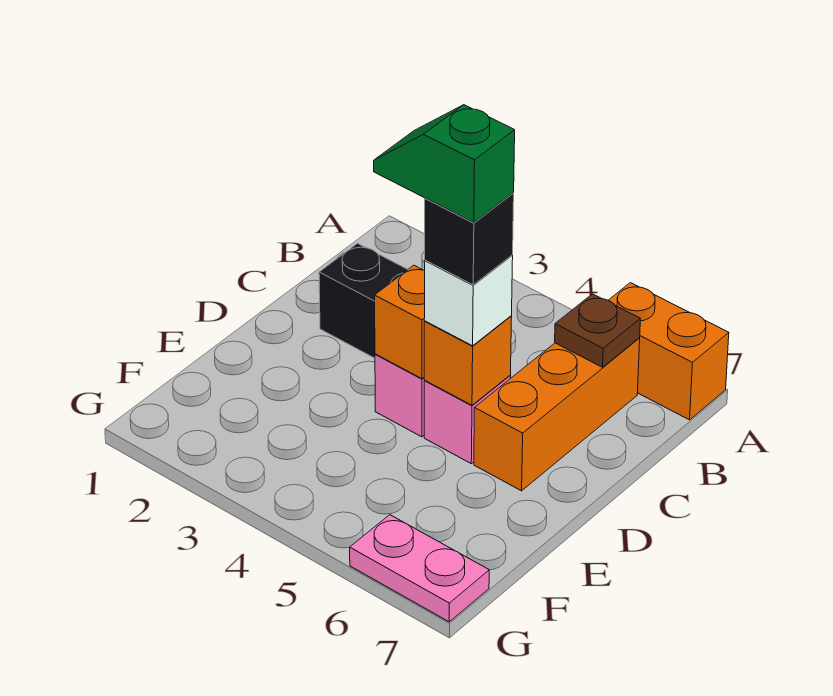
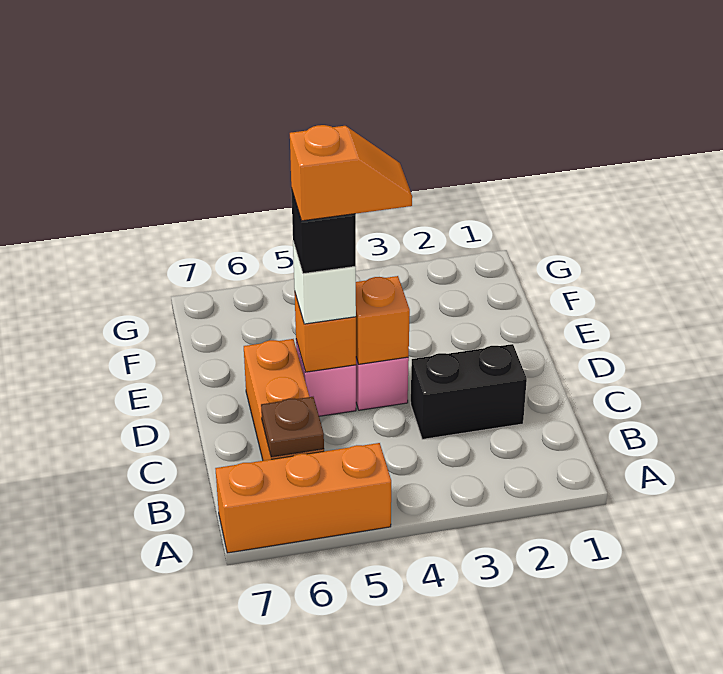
orange brick A6:A7 level 1 -> orange brick A5:A7 level 1
green slope D4:D5 level 5 top 5 -> orange slope D4:D5 level 5 top 5
pink plate G6:G7 level 1 -> none

